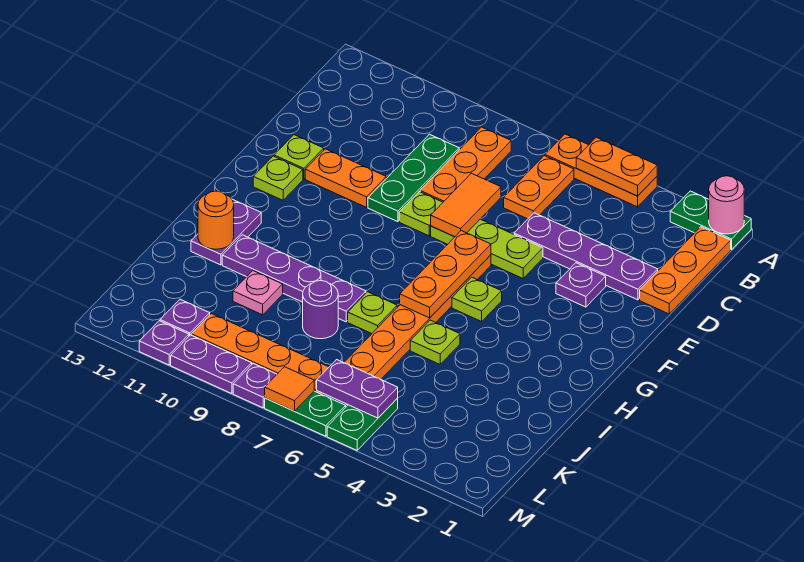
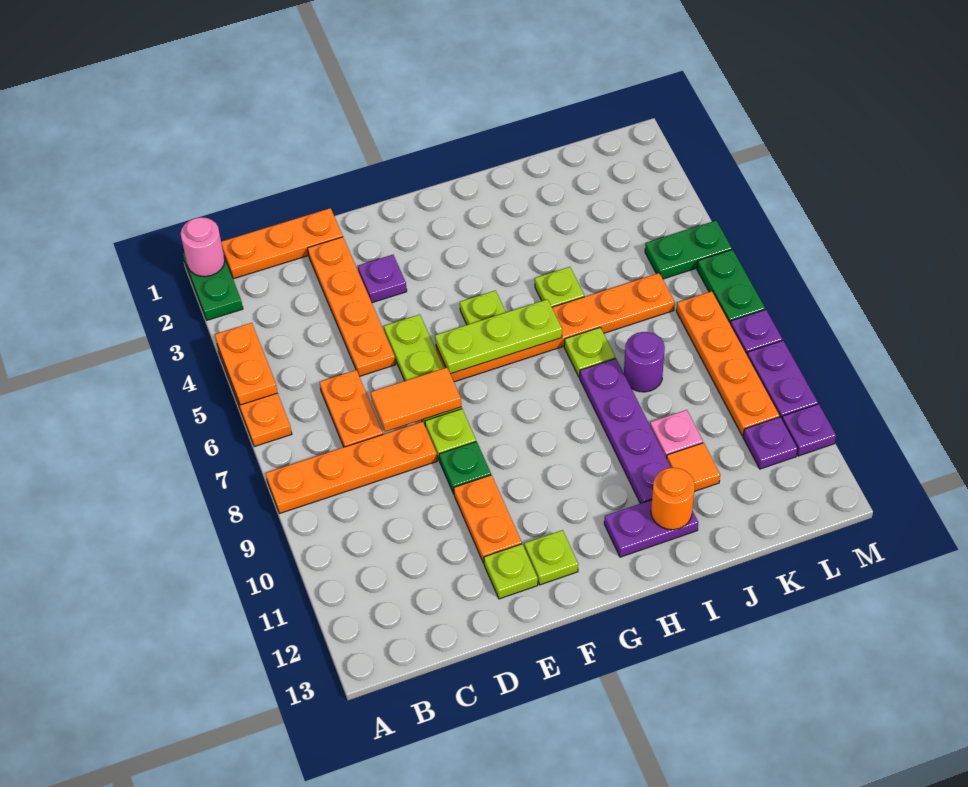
orange plate B6:C6 level 1 -> orange plate C6:C7 level 1
orange plate B8:D8 level 1 -> orange plate A8:D8 level 1
green plate C9:E9 level 1 -> green plate E9 level 1
purple plate D2:D5 level 1 -> orange plate D2:D5 level 1
orange plate F6:H6 level 2 -> lime plate F6:H6 level 2
purple plate L5:L6 level 2 -> none
orange tile M7 level 2 -> orange tile J11 level 1

